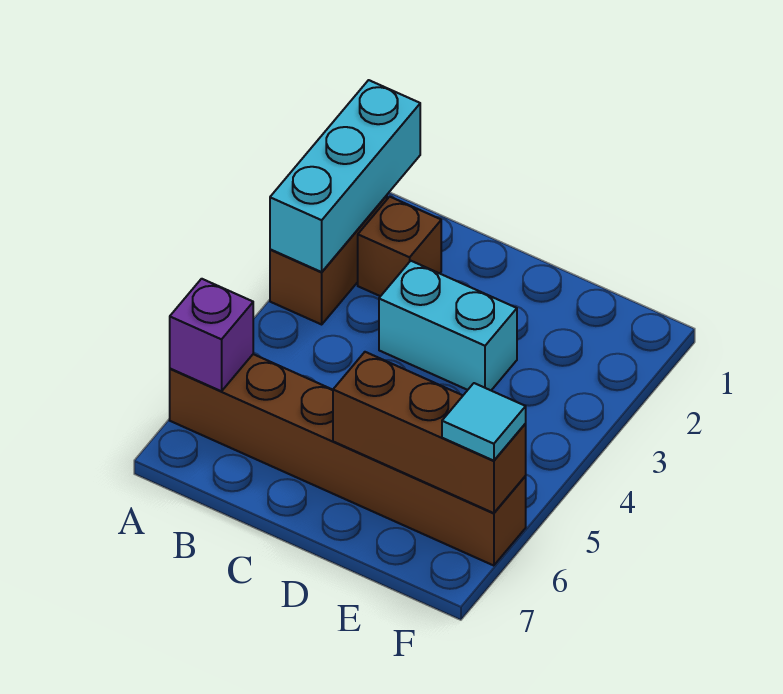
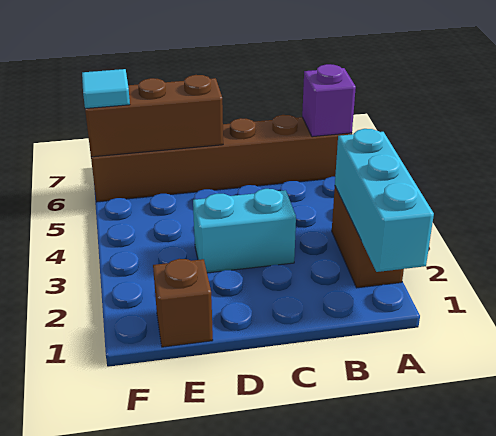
brown brick B2 level 1 -> brown brick E1 level 1

